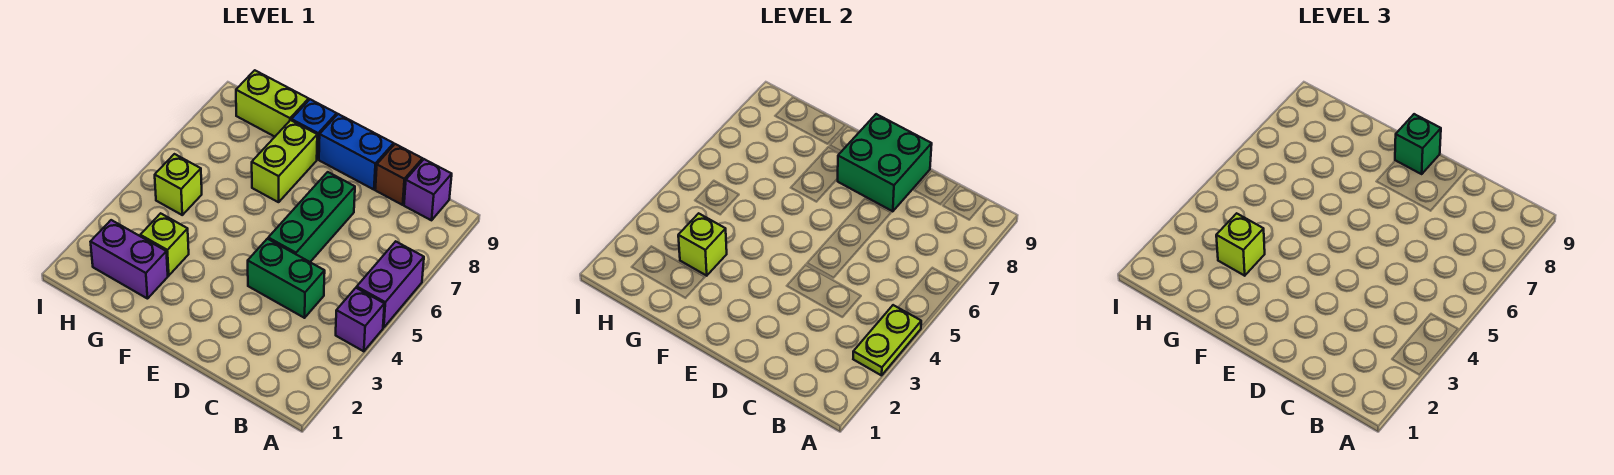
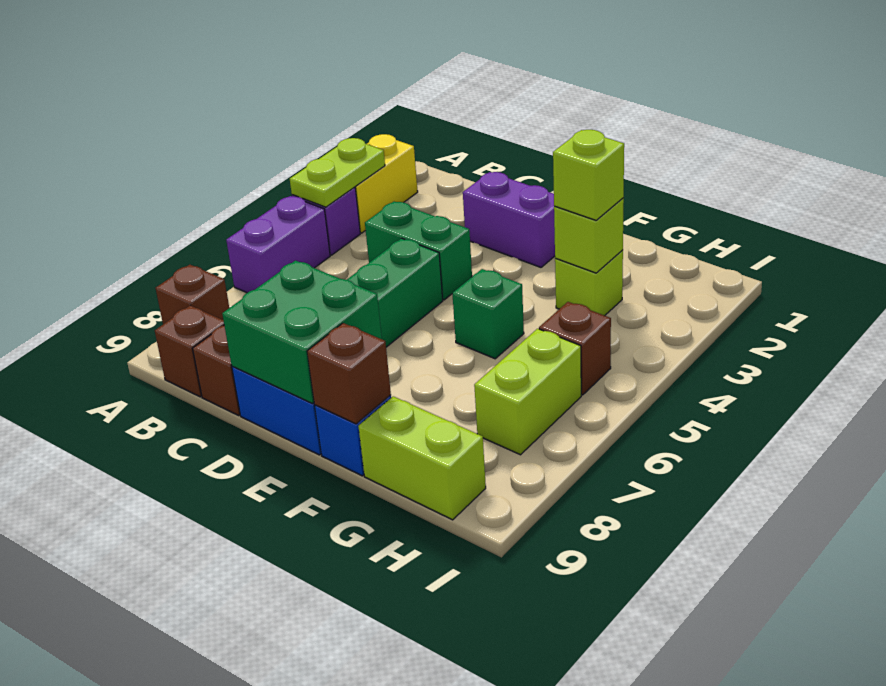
none -> yellow brick A2:A3 level 1
none -> brown brick A8 level 1
purple brick B9 level 1 -> brown brick B9 level 1
green brick E9 level 3 -> green brick F5 level 1
lime brick F7:F8 level 1 -> lime brick H6:H7 level 1
none -> brown brick F9 level 2
purple brick G2:H2 level 1 -> purple brick D2:E2 level 1
lime brick H5 level 1 -> brown brick H5 level 1

